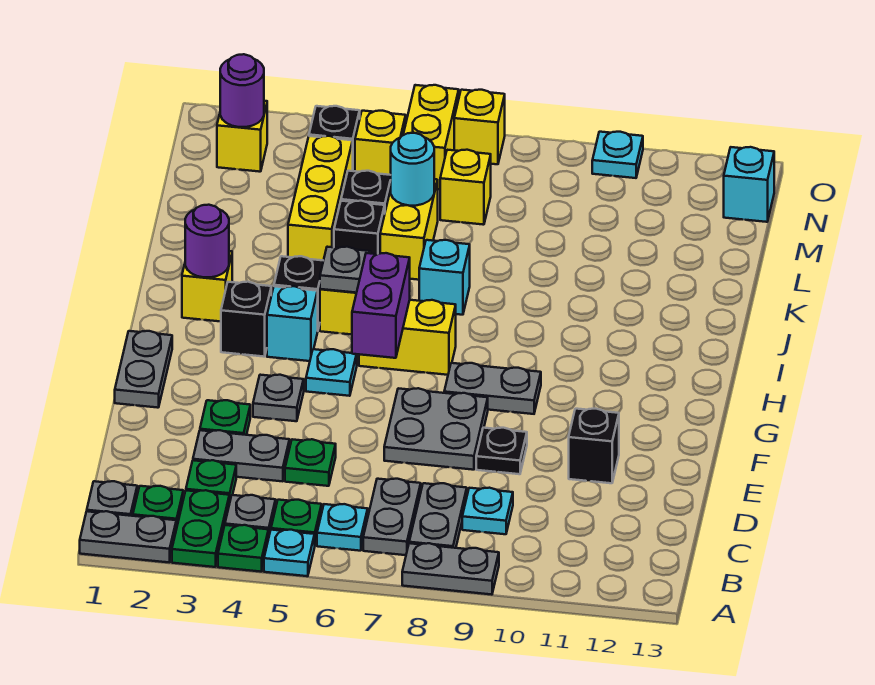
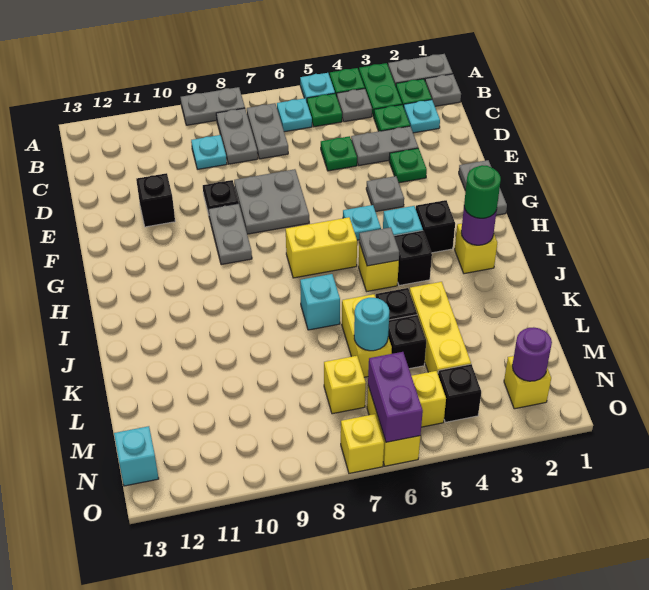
purple brick G6:H6 level 2 -> purple brick N6:O6 level 2
grey plate G8:G9 level 1 -> grey plate F9:G9 level 1
none -> green round brick I2 level 3
cyan plate O10 level 1 -> cyan plate C2 level 1

